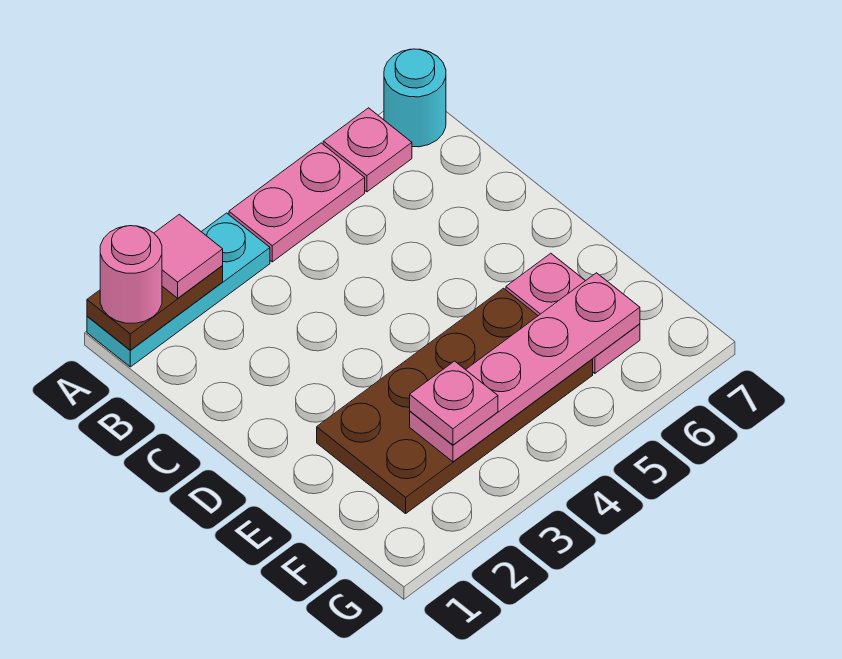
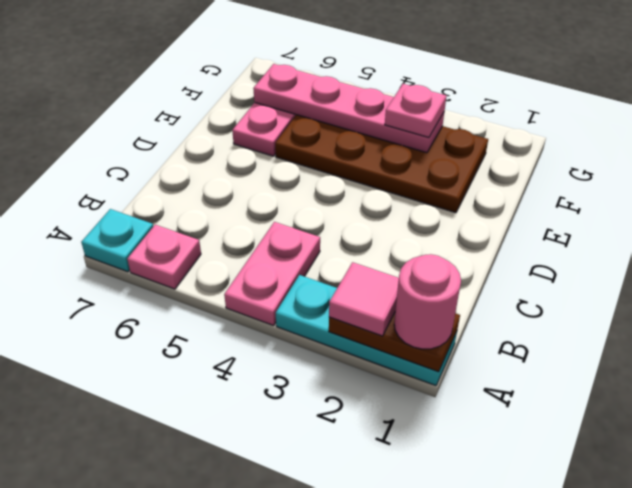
pink plate A4:A5 level 1 -> pink plate A4:B4 level 1
cyan round brick A7 level 1 -> cyan plate A7 level 1

